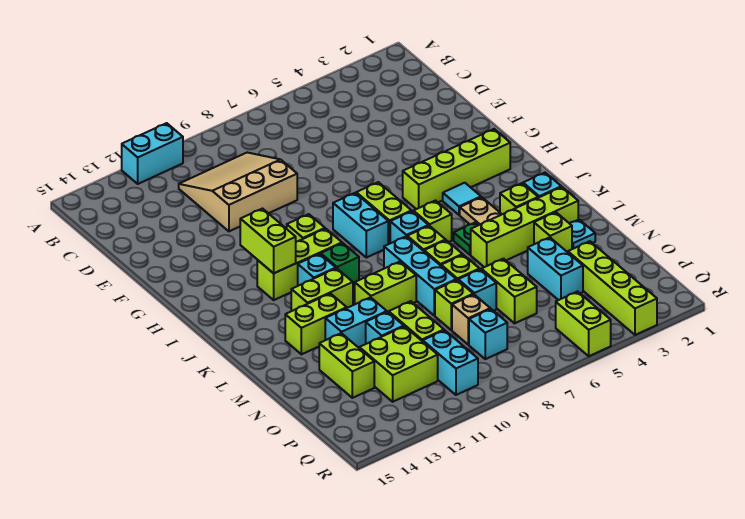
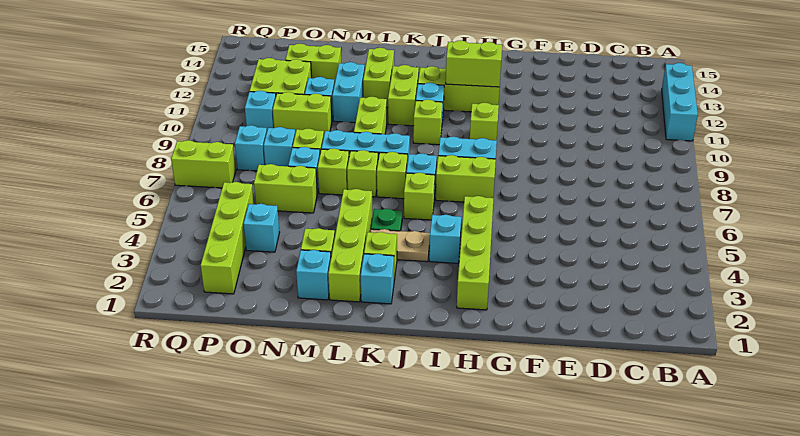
cyan brick A11:A12 level 1 -> cyan brick A11:A13 level 1
tan slope C9:E11 level 1 top E -> none
cyan tile I4 level 1 -> cyan brick I4 level 1
lime brick I10:I12 level 1 -> lime brick H12:J12 level 1
green brick J10 level 1 -> lime brick J10 level 1
cyan plate M2 level 1 -> cyan brick M2 level 1
cyan brick N4:O4 level 1 -> cyan brick O4 level 1
lime brick O3:R3 level 1 -> lime brick P2:P5 level 1
tan brick O8 level 1 -> cyan brick O8 level 1
cyan brick P10:Q10 level 1 -> cyan brick P10 level 1
lime brick Q5:R5 level 1 -> lime brick Q7:R7 level 1

